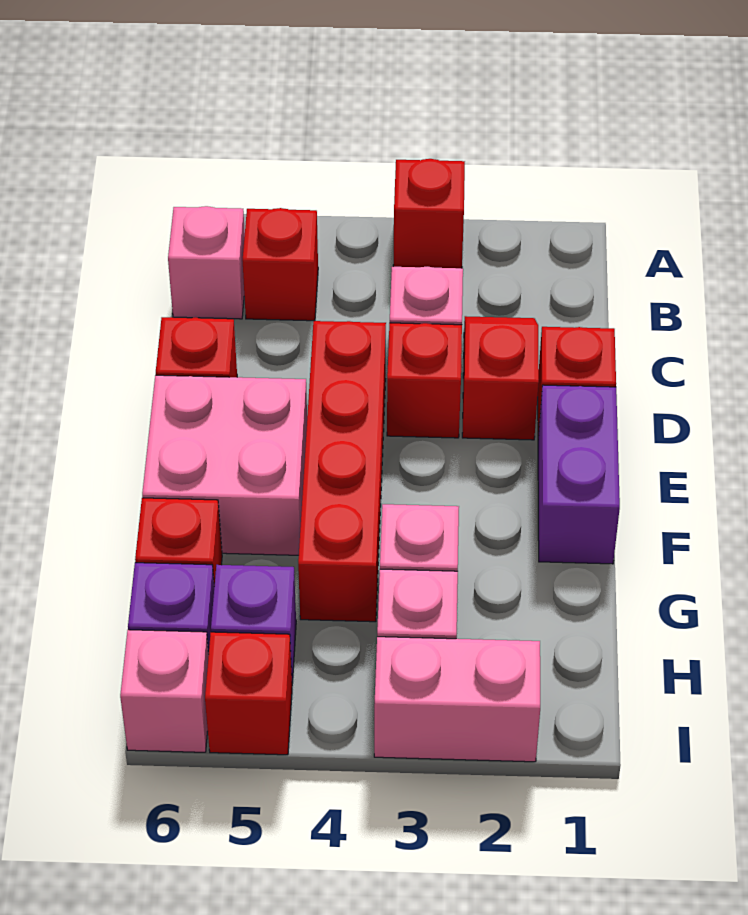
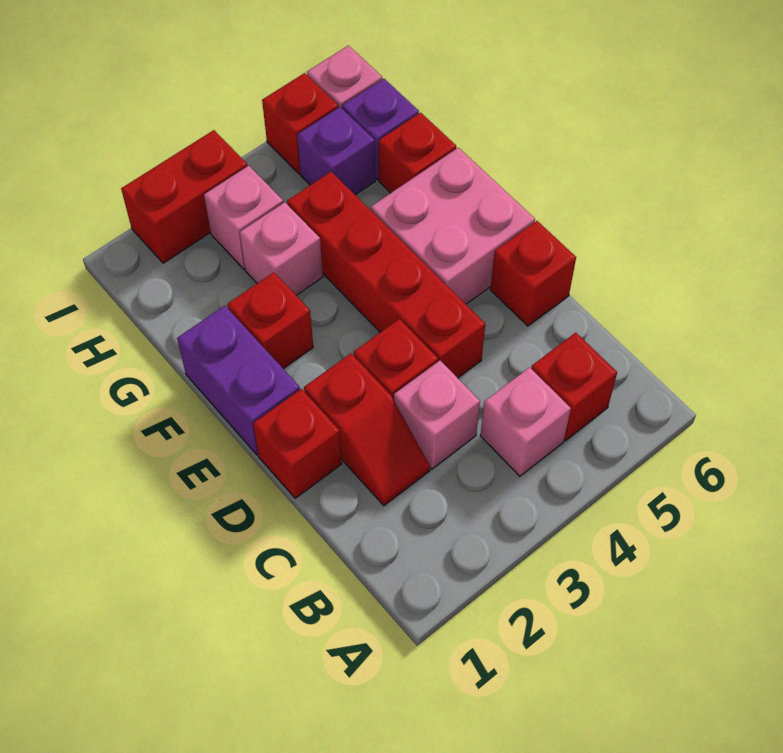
red brick A3 level 1 -> red brick F2 level 1
pink brick B6 level 1 -> pink brick B4 level 1
pink brick I2:I3 level 1 -> red brick I2:I3 level 1

